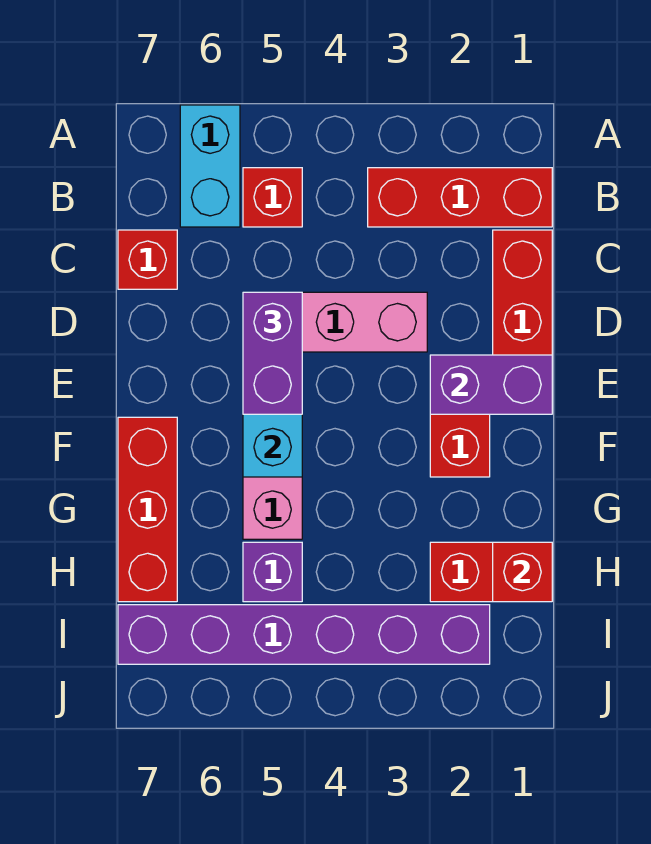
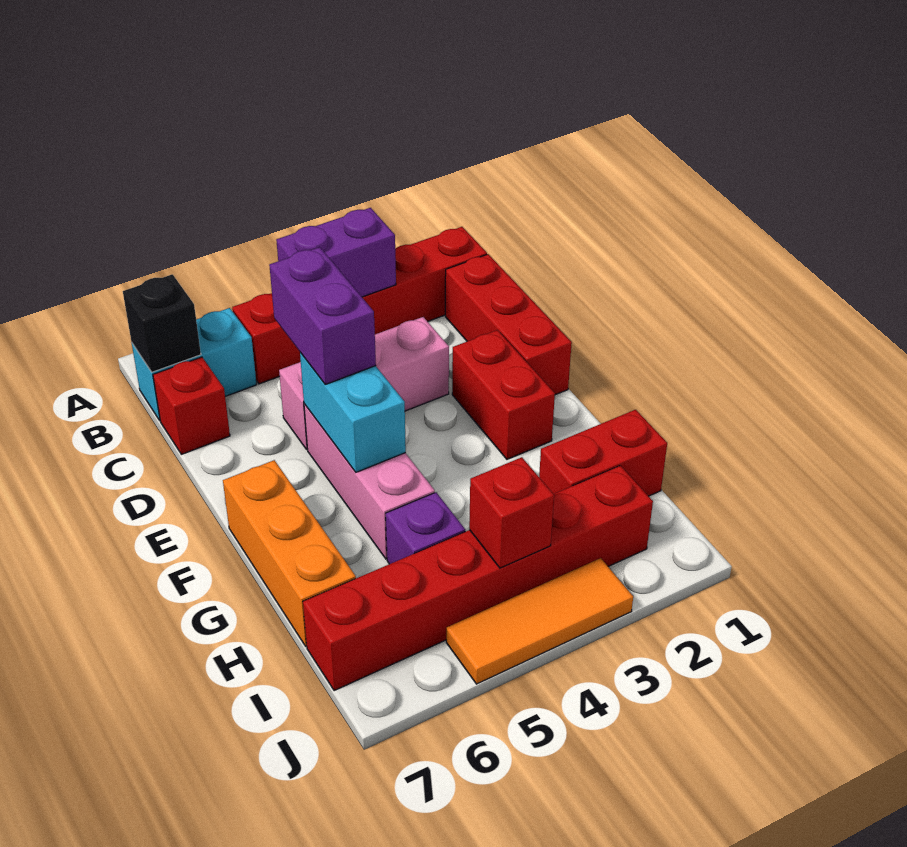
cyan brick A6:B6 level 1 -> cyan brick B6:B7 level 1
none -> black brick B7 level 2
purple brick E1:E2 level 2 -> purple brick B3:B4 level 2
red brick F7:H7 level 1 -> orange brick F7:H7 level 1
red brick H1 level 2 -> red brick I4 level 2
purple brick I2:I7 level 1 -> red brick I2:I7 level 1
none -> orange tile J3:J5 level 1

